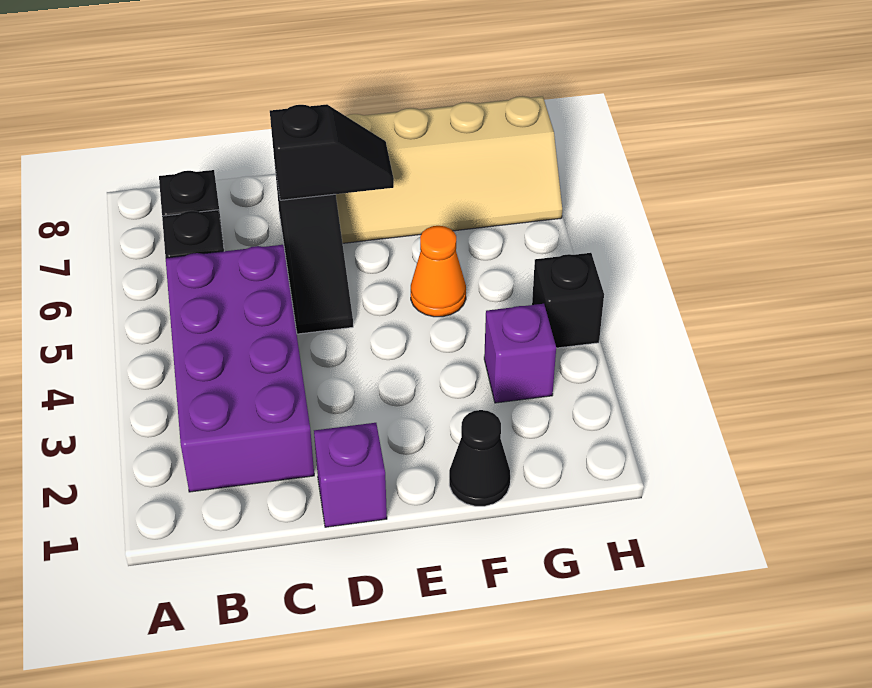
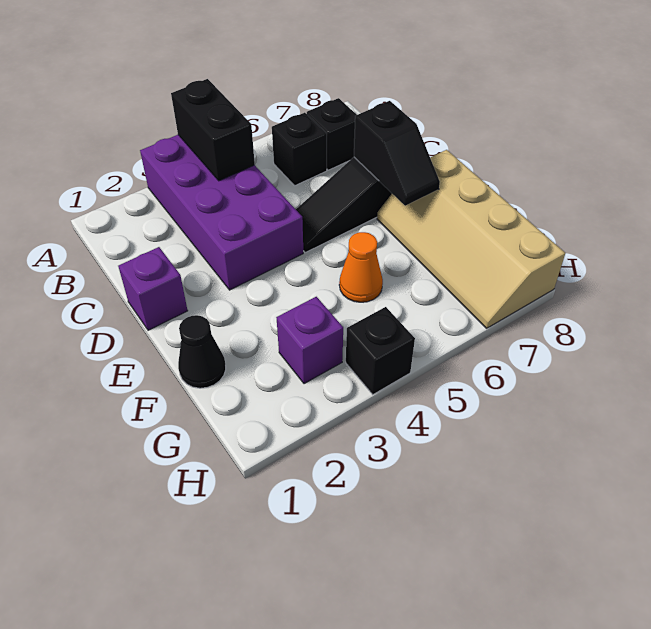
none -> black brick A4:B4 level 2
purple brick B2:C5 level 1 -> purple brick A3:D4 level 1

